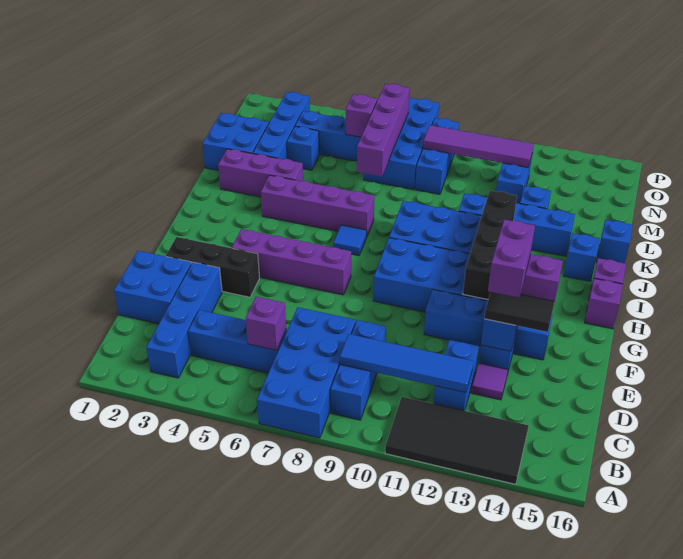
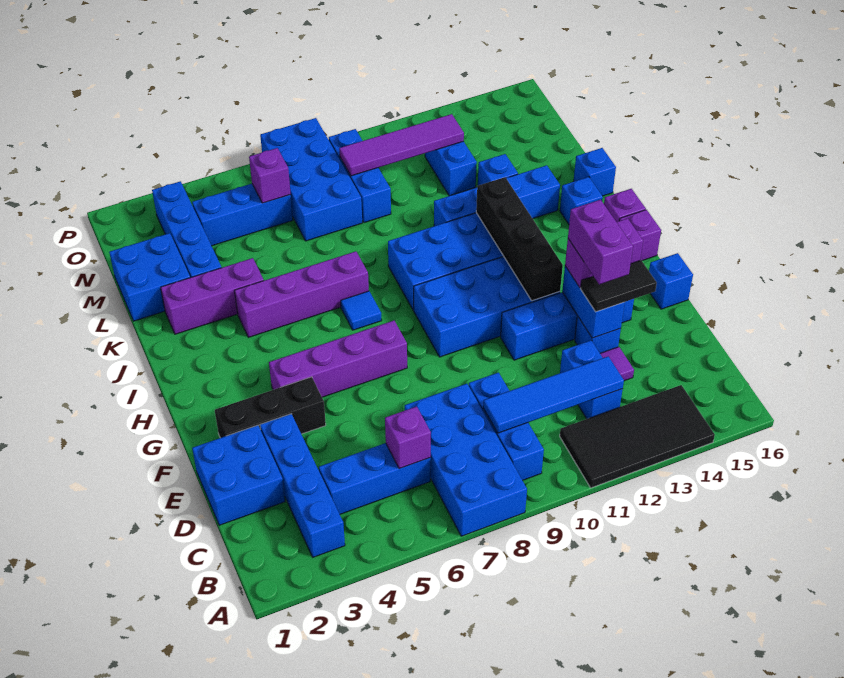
purple brick L7:O7 level 2 -> none
blue brick M4 level 1 -> blue brick F16 level 1

